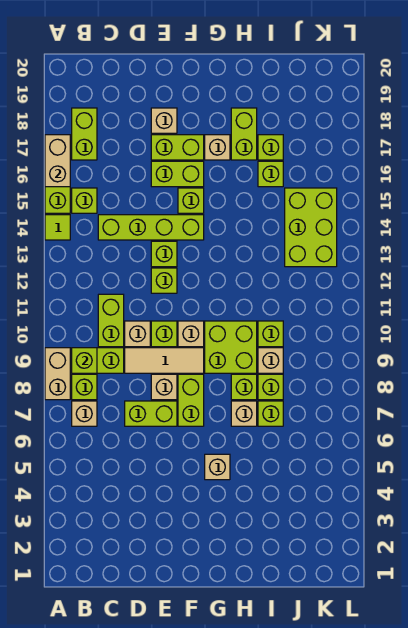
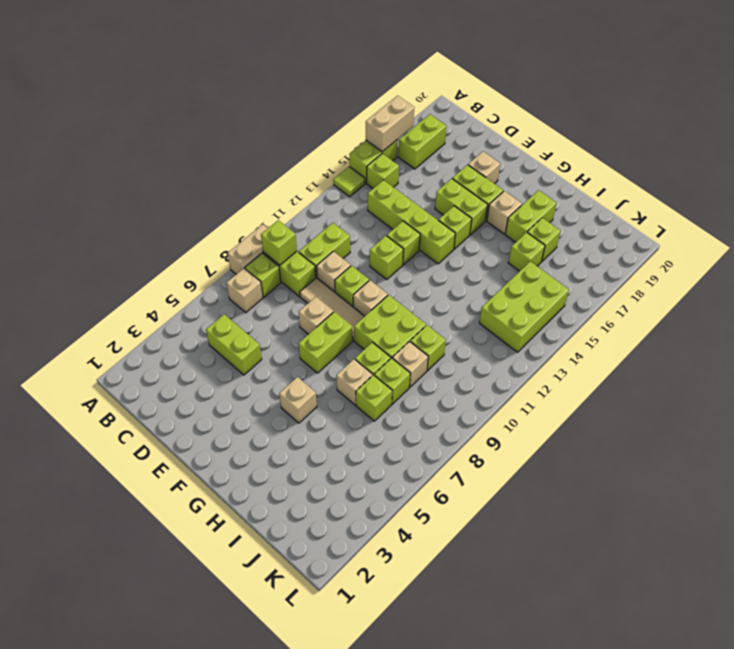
lime brick D7:E7 level 1 -> lime brick C5:D5 level 1

